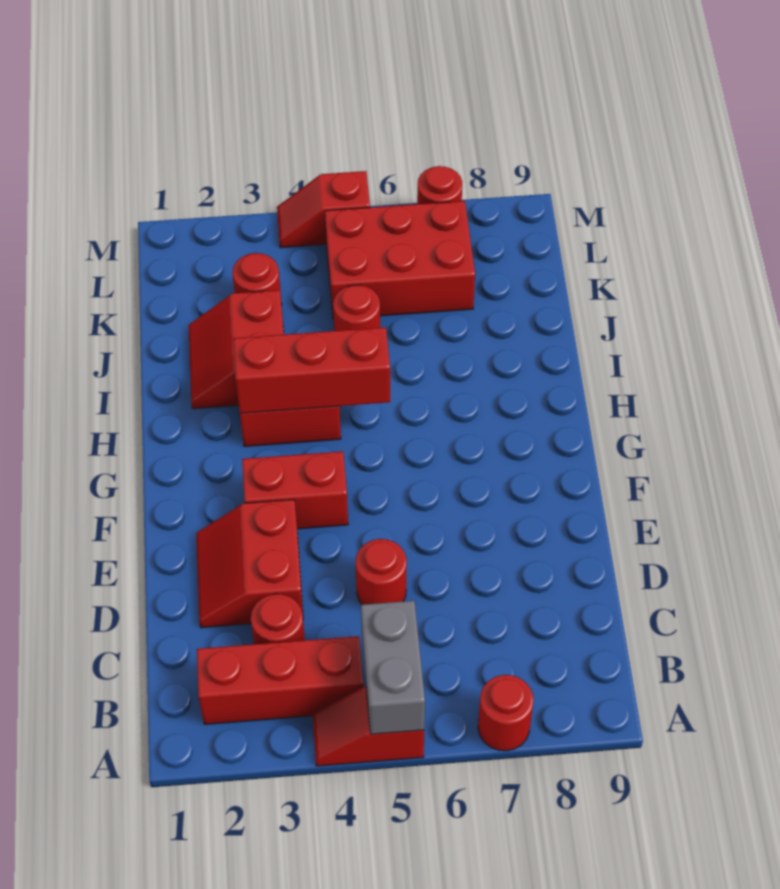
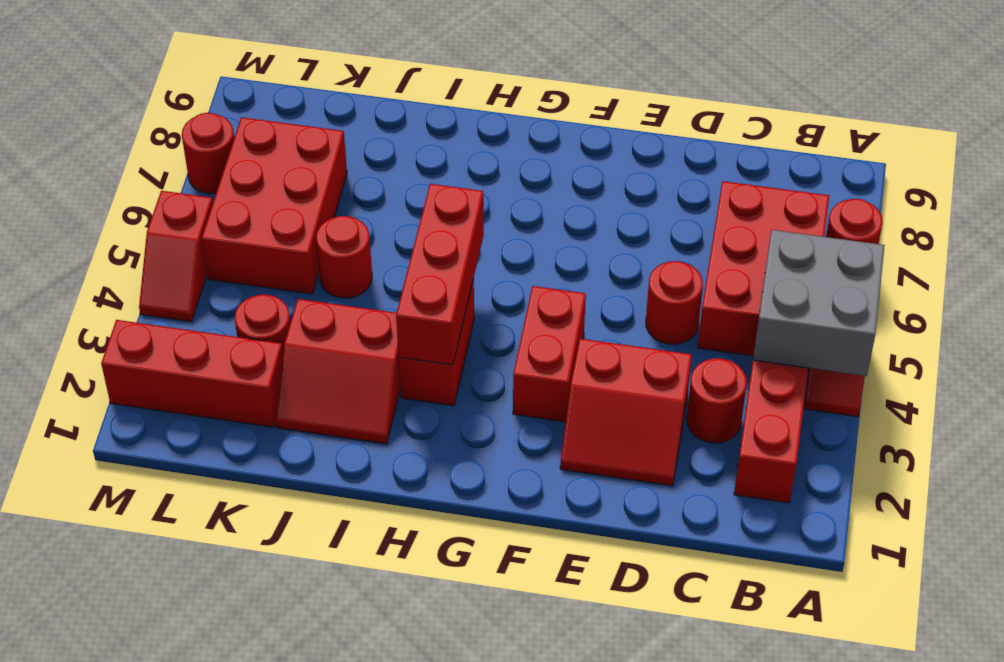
grey brick A5:B5 level 2 -> grey brick A4:B5 level 2
none -> red brick B5:C7 level 1
none -> red brick K2:M2 level 1

